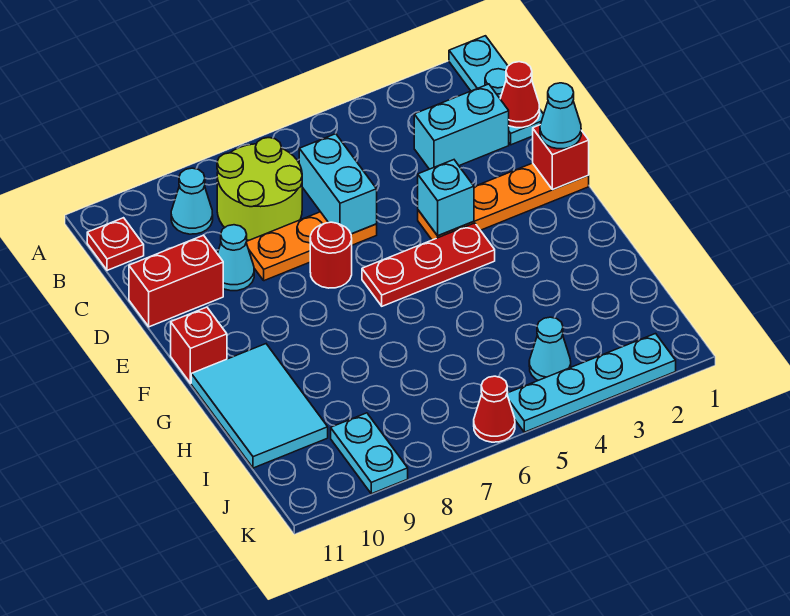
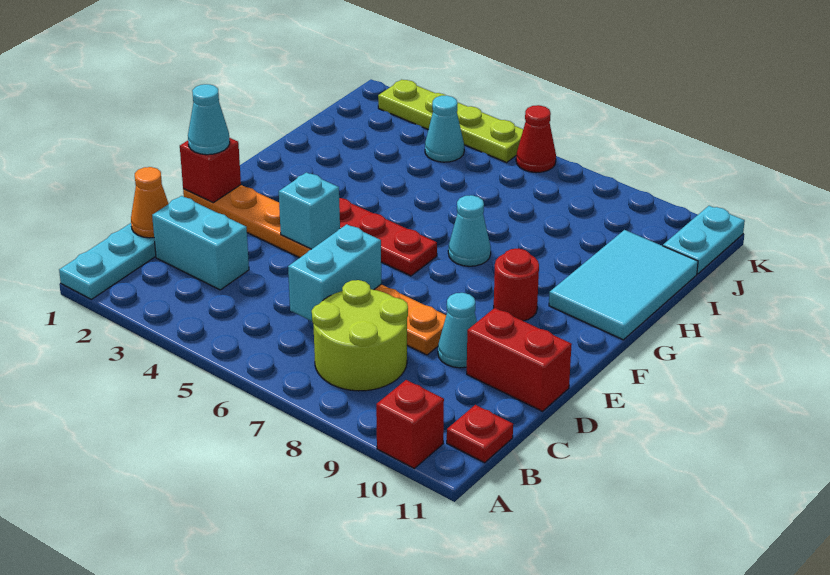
cyan cone B9 level 1 -> cyan cone G7 level 1
red cone C1 level 2 -> orange cone C1 level 2
red round brick E7 level 1 -> red round brick F9 level 1
red brick F11 level 1 -> red brick A10 level 1
cyan plate J9:K9 level 1 -> cyan plate J11:K11 level 1
cyan plate K2:K5 level 1 -> lime plate K2:K5 level 1

